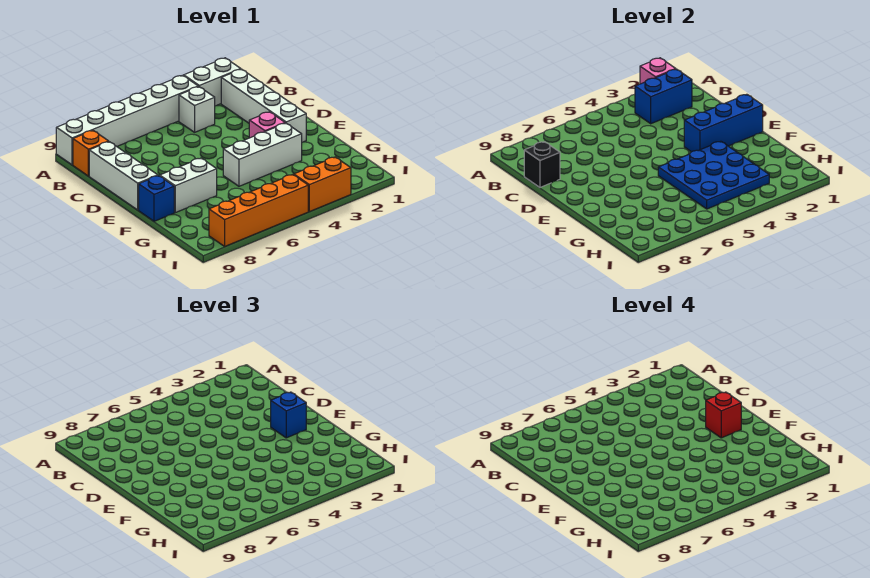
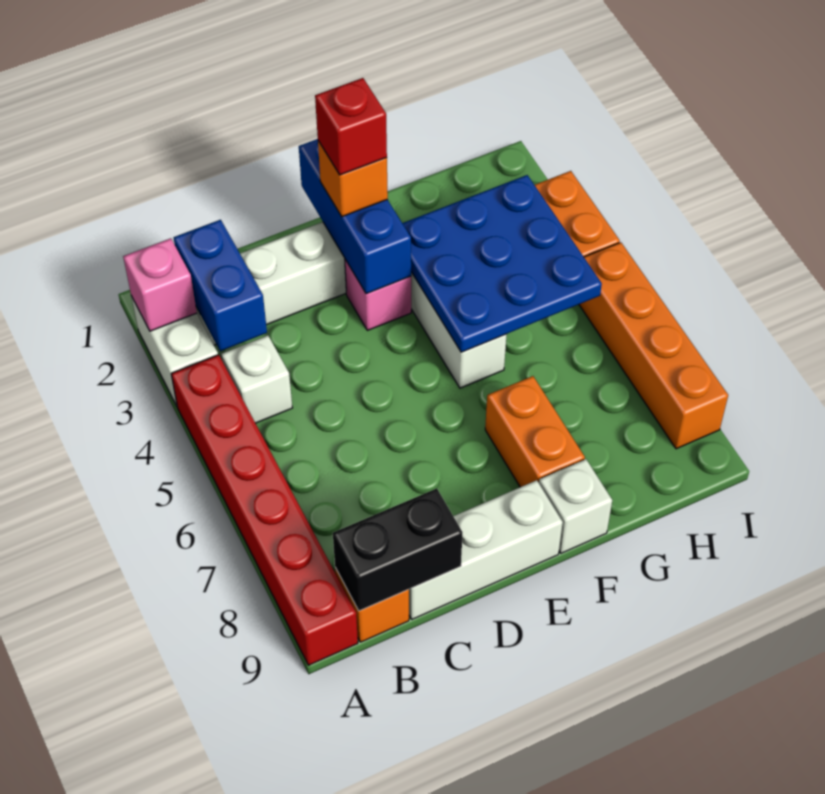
white brick A4:A9 level 1 -> red brick A4:A9 level 1
black brick C9 level 2 -> black brick B9:C9 level 2
blue brick E2 level 3 -> orange brick E2 level 3
white brick F7:F8 level 1 -> orange brick F7:F8 level 1
blue brick F9 level 1 -> white brick F9 level 1

